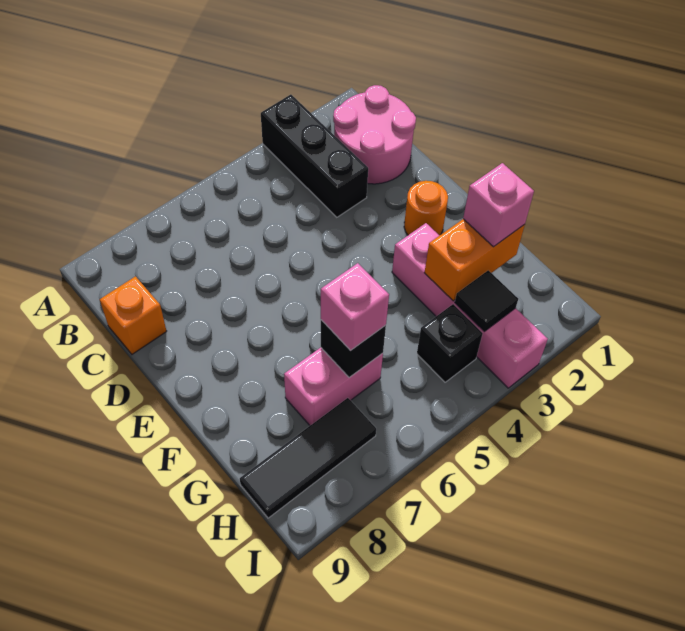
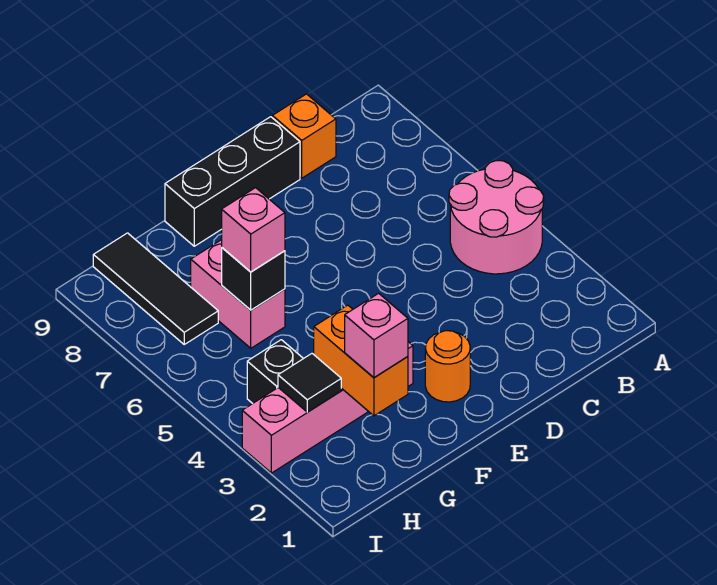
black brick A3:C3 level 1 -> black brick D9:F9 level 1
pink round brick B1:C2 level 1 -> pink round brick A4:B5 level 1

